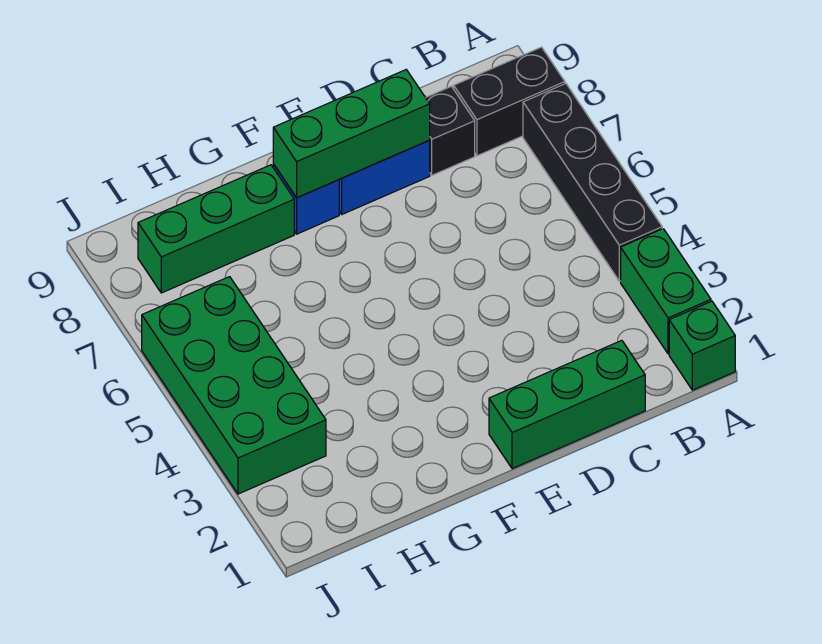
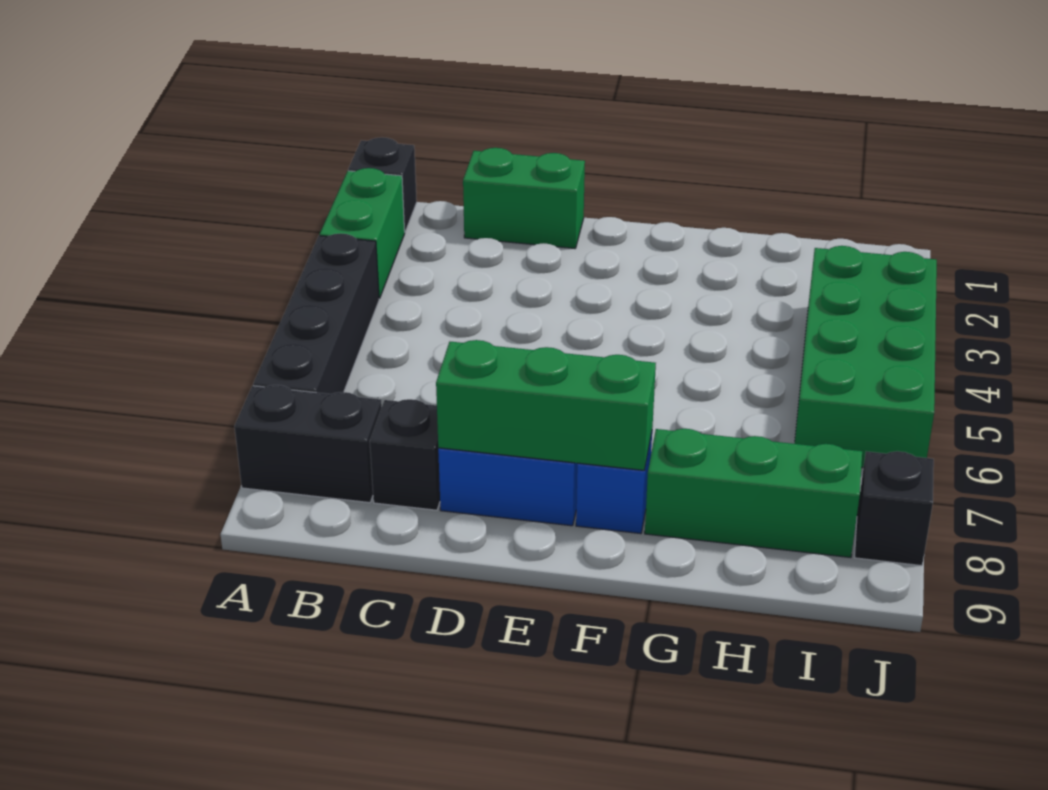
green brick A1 level 1 -> black brick A1 level 1
green brick C1:E1 level 1 -> green brick C1:D1 level 1
none -> black brick J8 level 1

